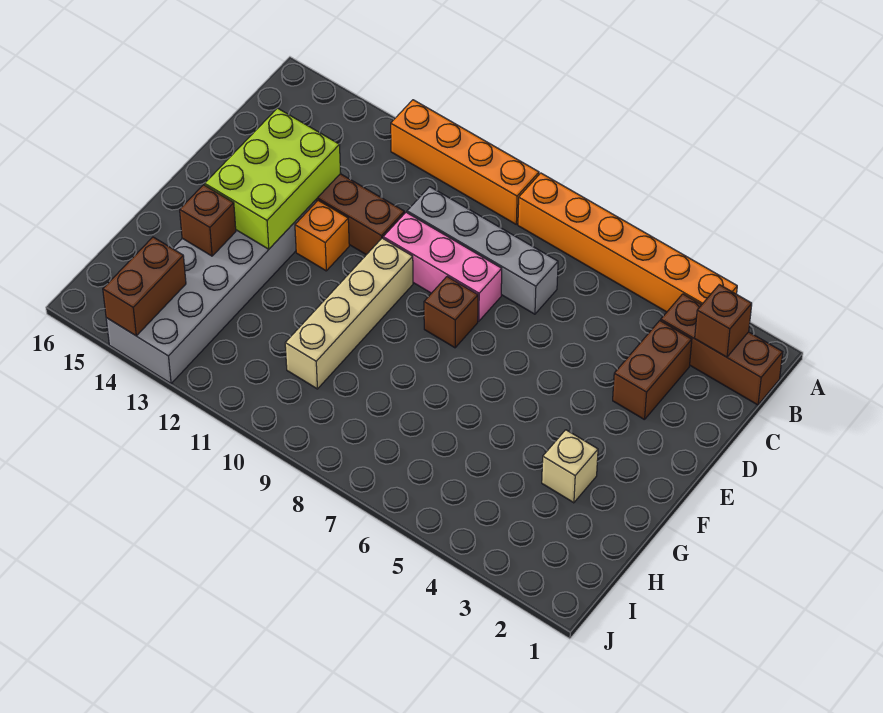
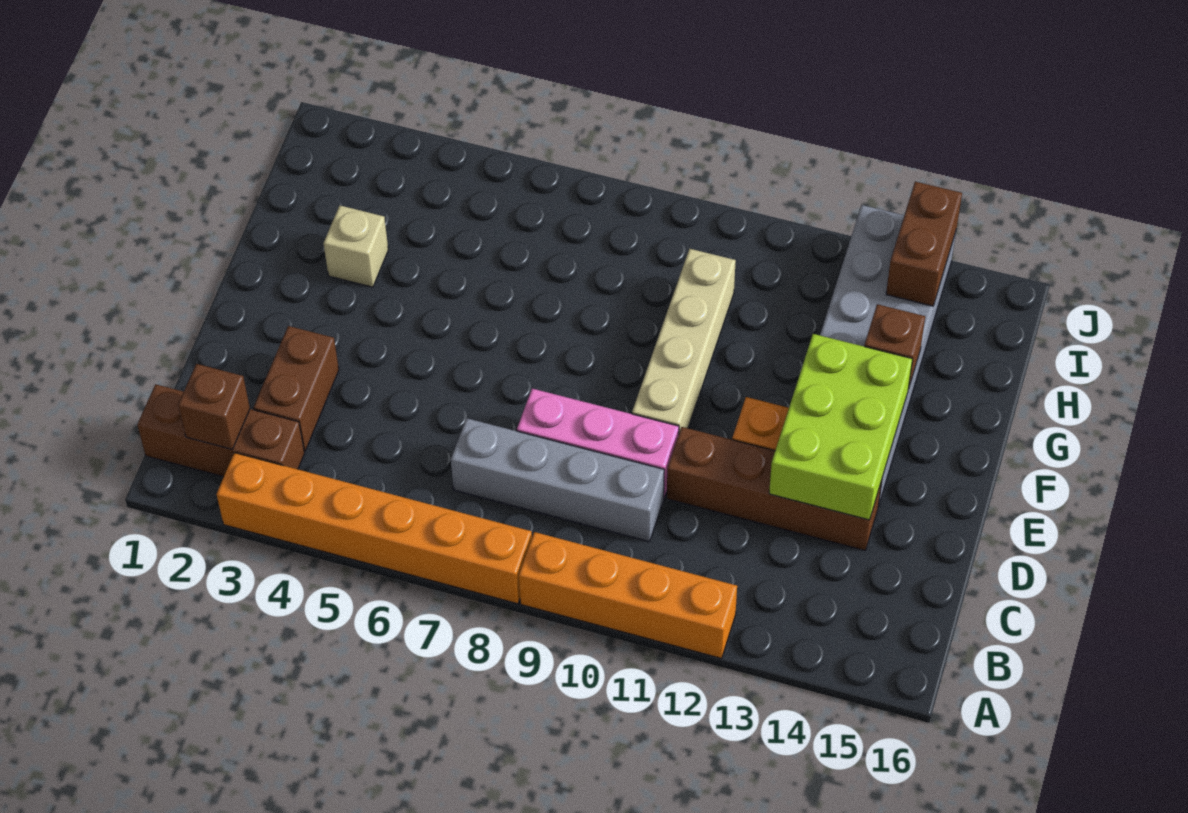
brown brick E8 level 1 -> none

